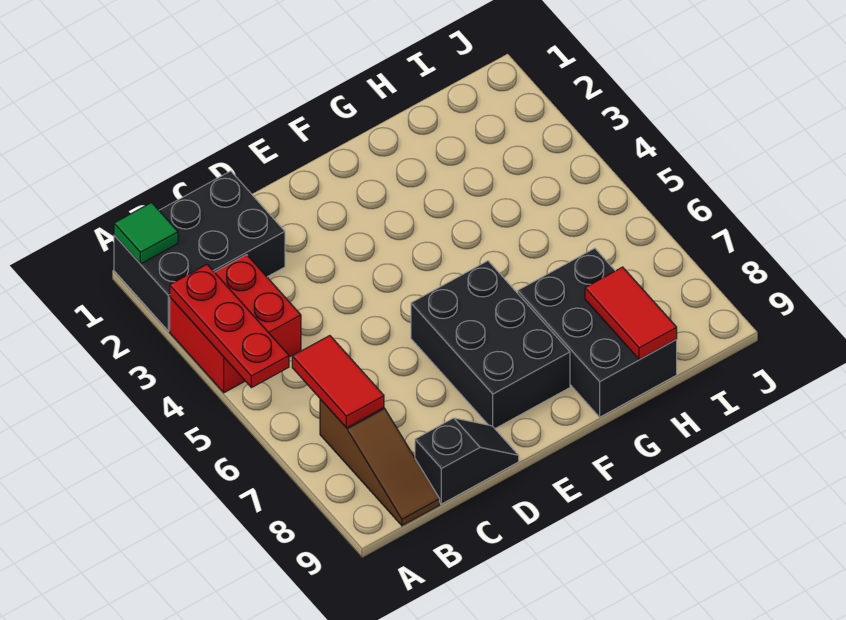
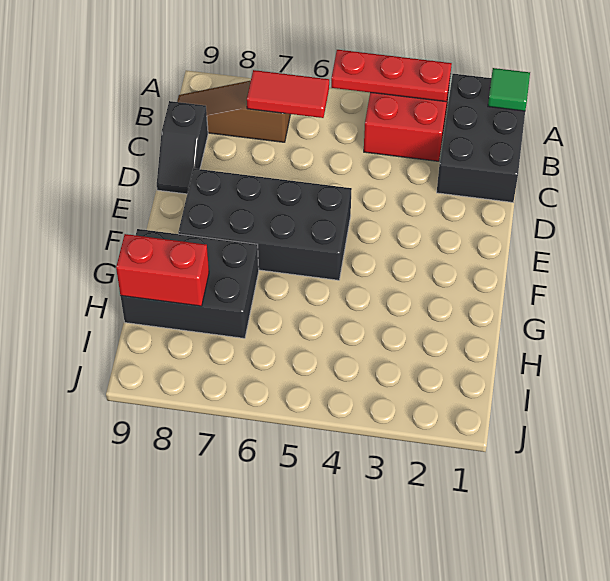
black brick E6:F8 level 1 -> black brick E5:F8 level 1
red tile H8:H9 level 2 -> red brick H8:H9 level 2

